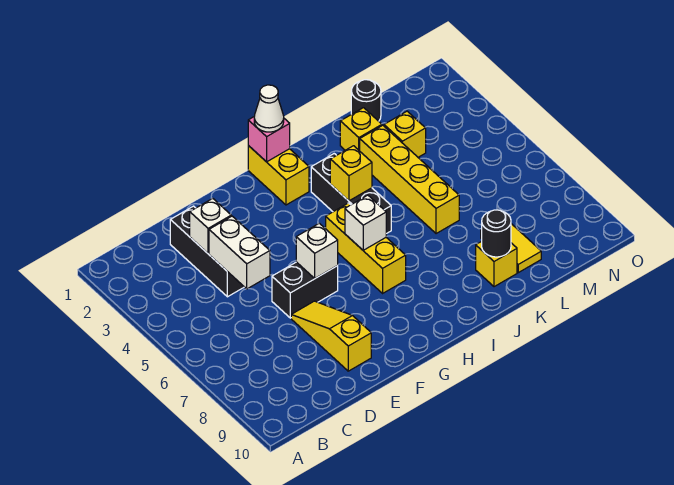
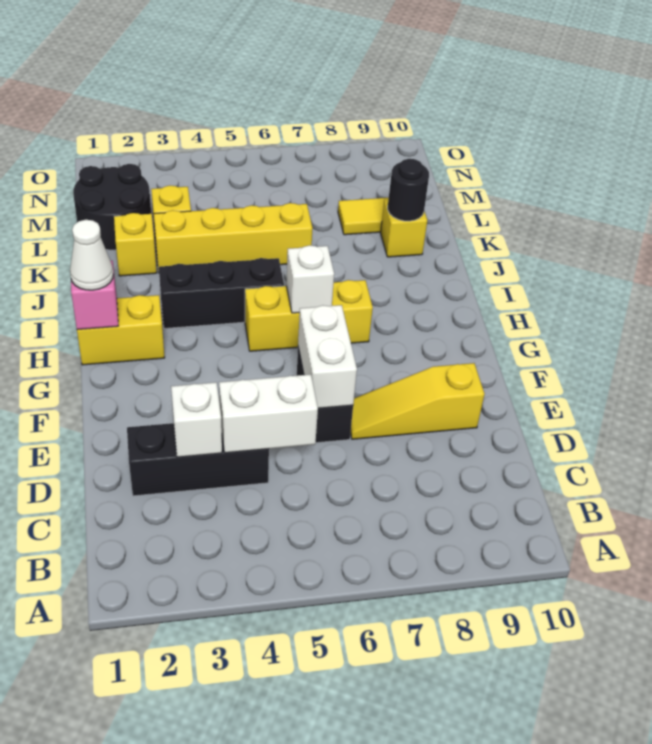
white brick F6 level 2 -> white brick E6:F6 level 2
yellow brick I4 level 2 -> none
black round brick L1 level 1 -> black round brick L1:M2 level 1

